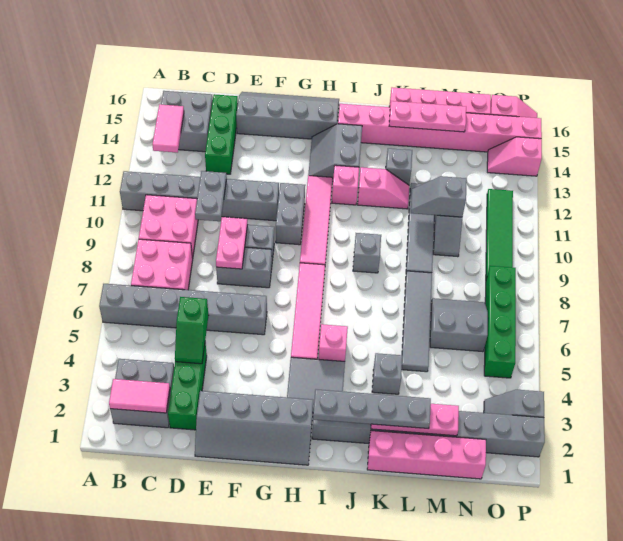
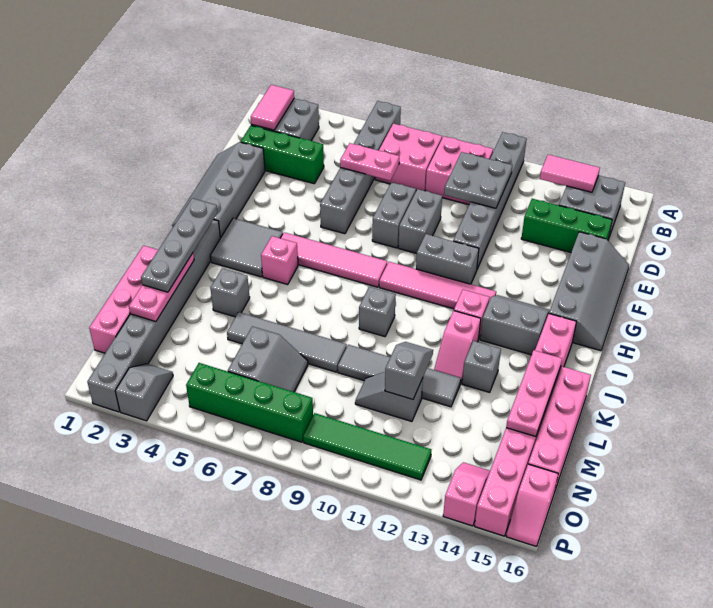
green slope D4:D5 level 2 top 5 -> none
grey plate D10:D11 level 2 -> grey plate C10:D11 level 2
pink plate E8:E9 level 2 -> pink plate D6:D7 level 2

